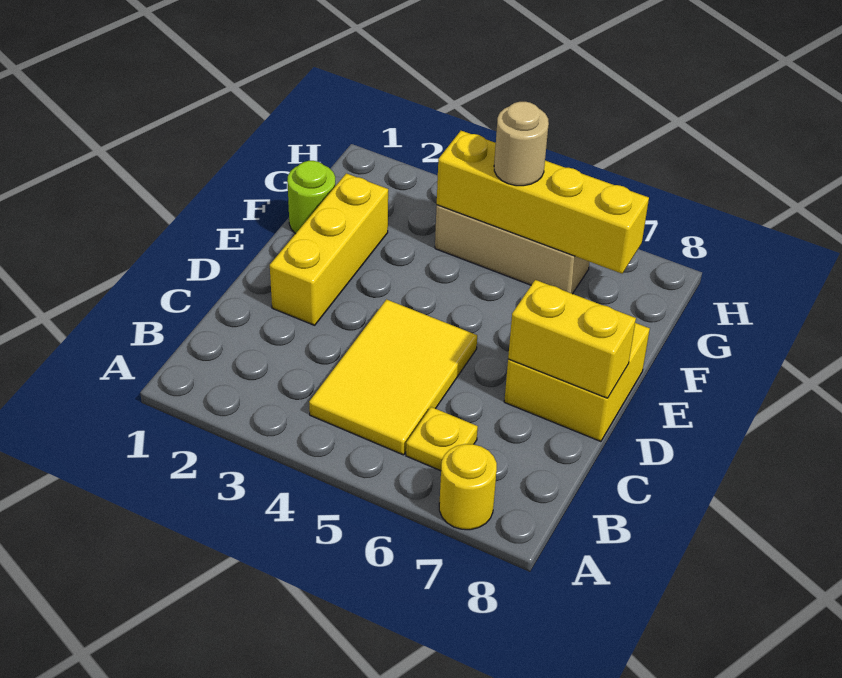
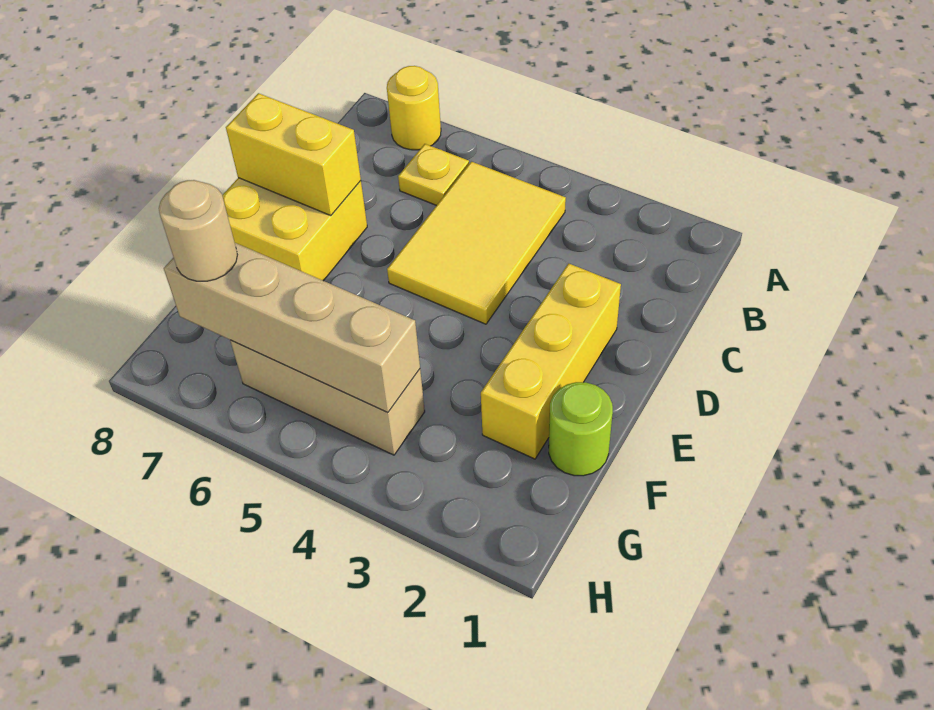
yellow brick G4:G7 level 2 -> tan brick G4:G7 level 2
tan round brick G5 level 3 -> tan round brick G7 level 3

